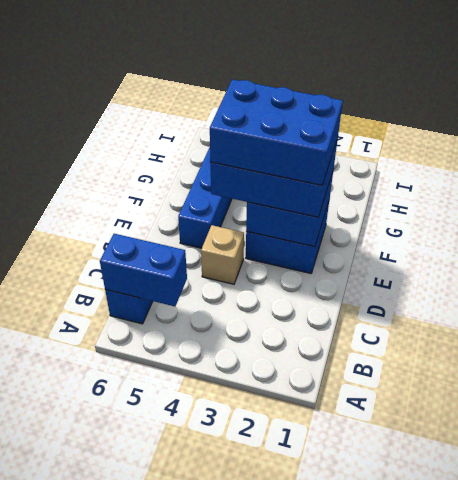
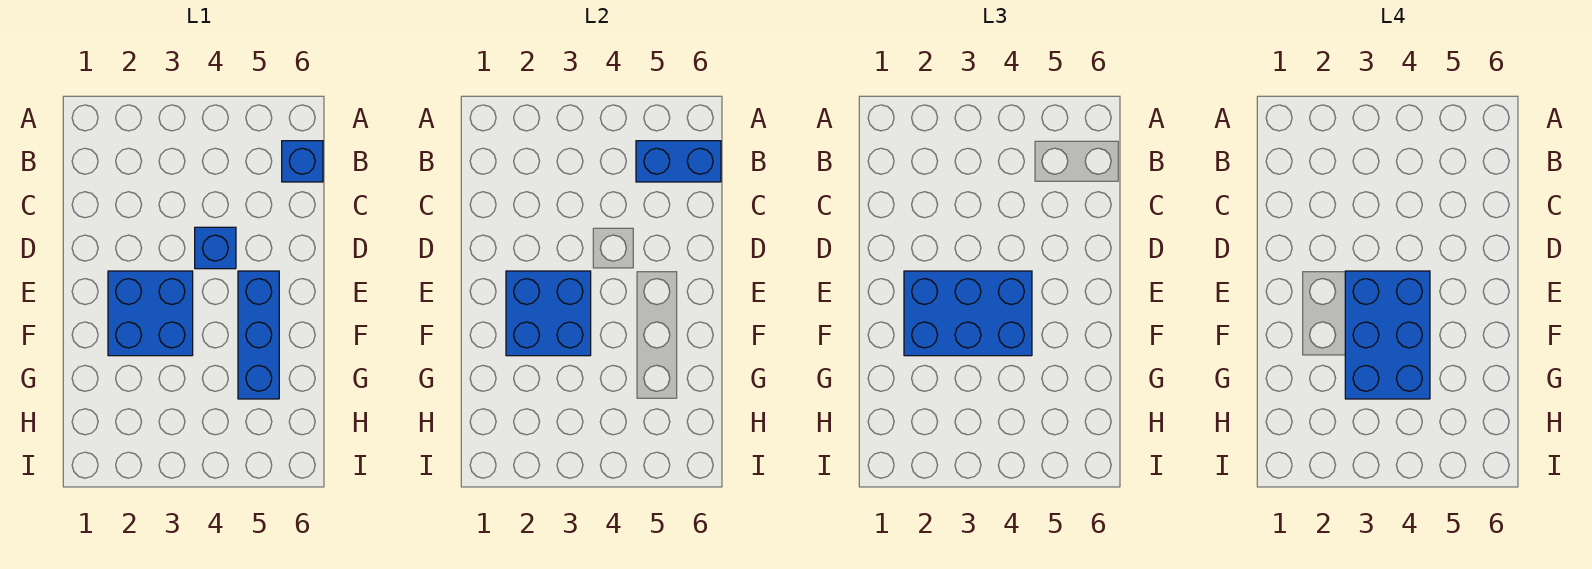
tan brick D4 level 1 -> blue brick D4 level 1
blue brick E2:F4 level 4 -> blue brick E3:G4 level 4

